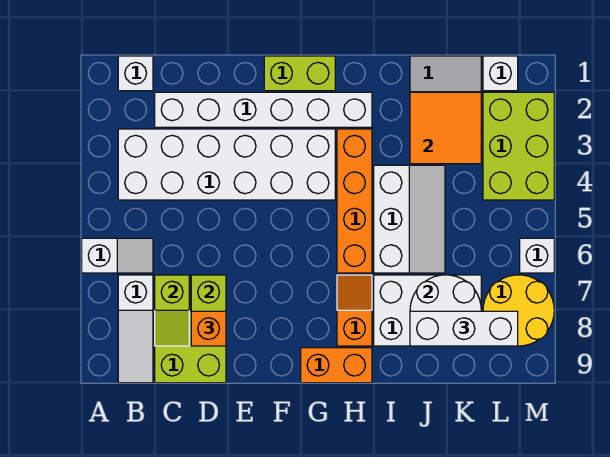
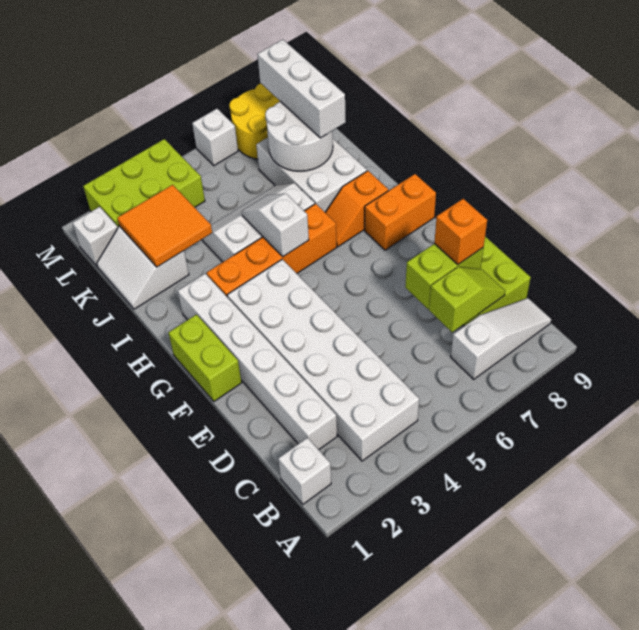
white slope A6:B6 level 1 top A -> white slope H5:I5 level 2 top H
orange brick G9:H9 level 1 -> orange brick G8:G9 level 1

